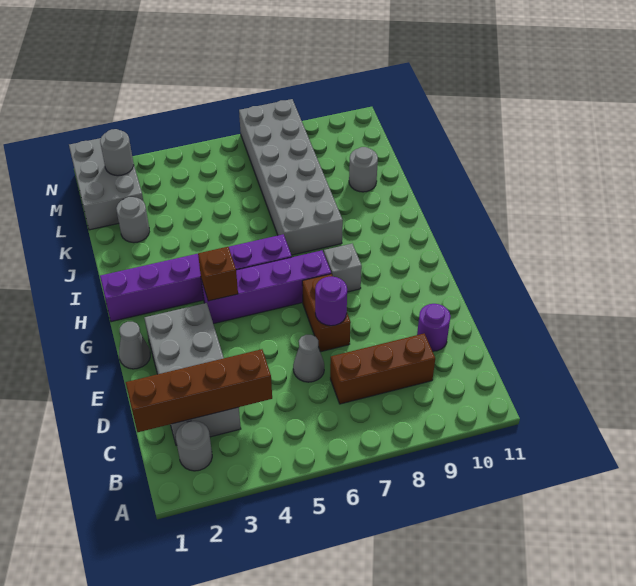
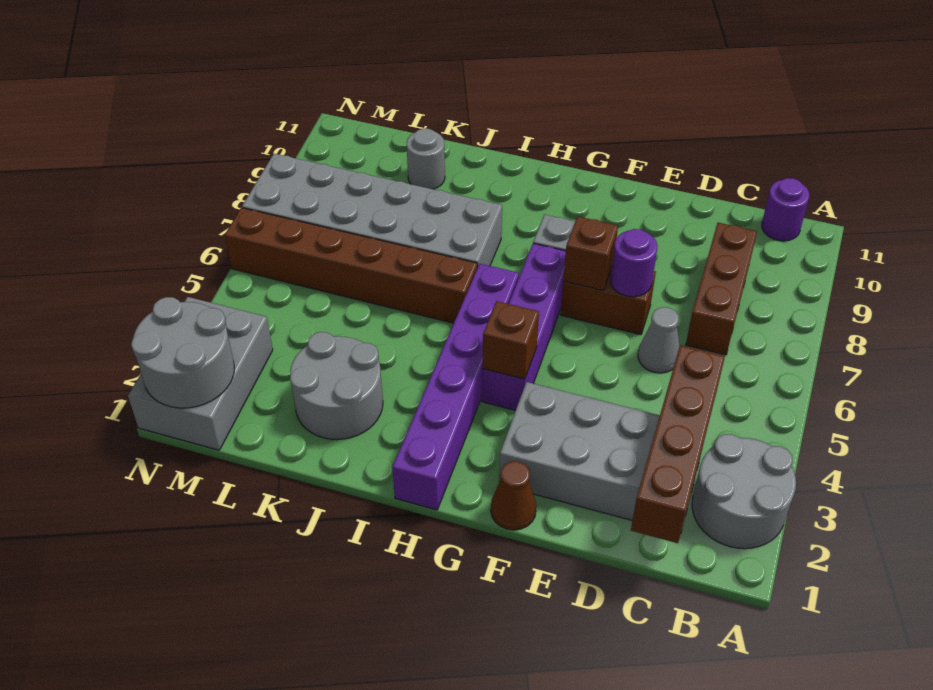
grey round brick B2 level 1 -> grey round brick A2:B3 level 1
purple round brick D10 level 1 -> purple round brick B11 level 1
grey cone F1 level 1 -> brown cone F1 level 1
none -> brown brick F7 level 2
none -> brown brick I6:N6 level 1
grey round brick K2 level 1 -> grey round brick J2:K3 level 1
grey brick L1:N2 level 1 -> grey brick M1:N3 level 1
grey round brick M2 level 2 -> grey round brick M1:N2 level 2

